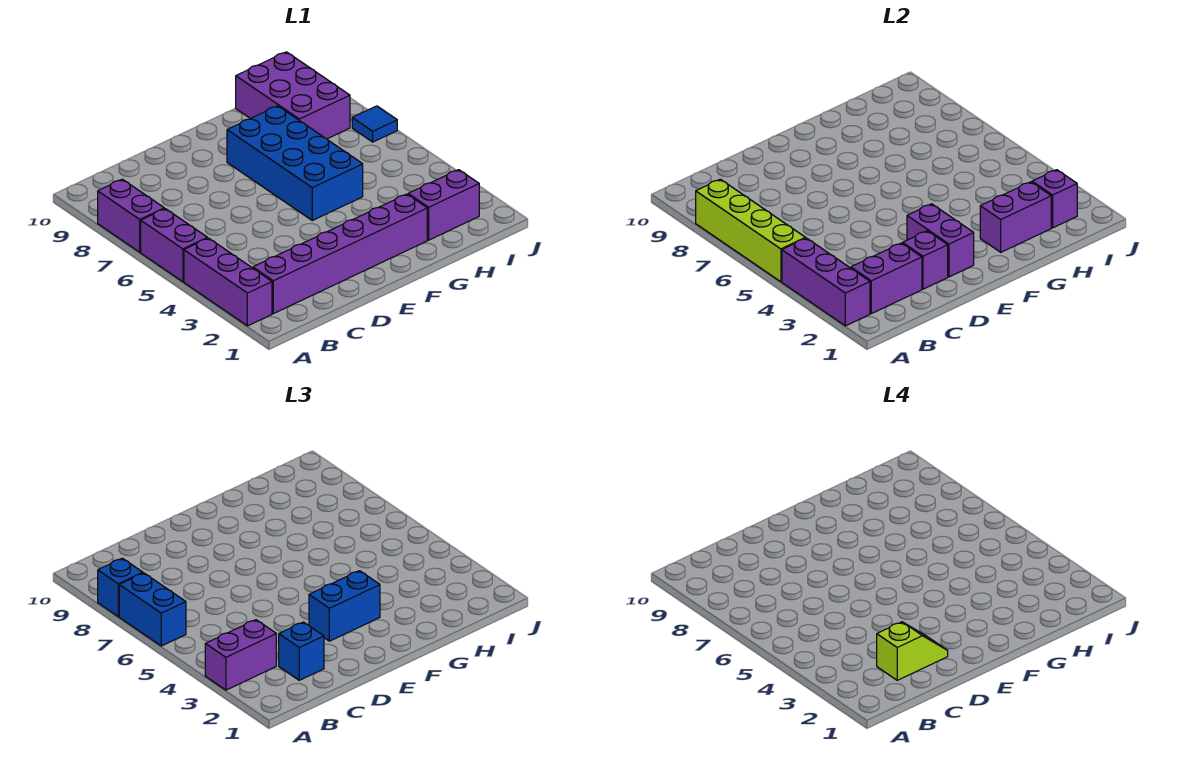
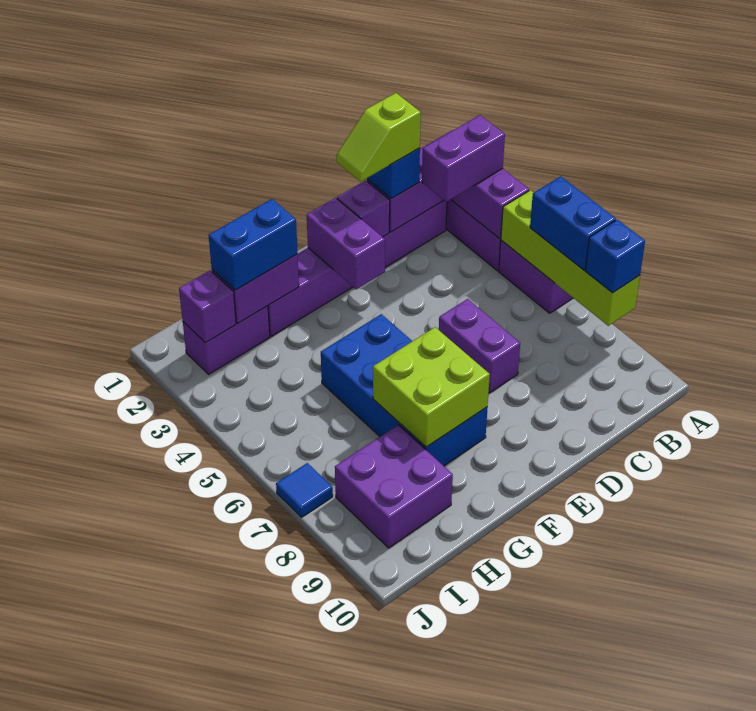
purple brick A7:A8 level 1 -> purple brick D6:D7 level 1
blue brick E3:F3 level 3 -> blue brick G2:H2 level 3
none -> lime brick F7:G8 level 2
purple brick H8:I10 level 1 -> purple brick H8:I9 level 1

